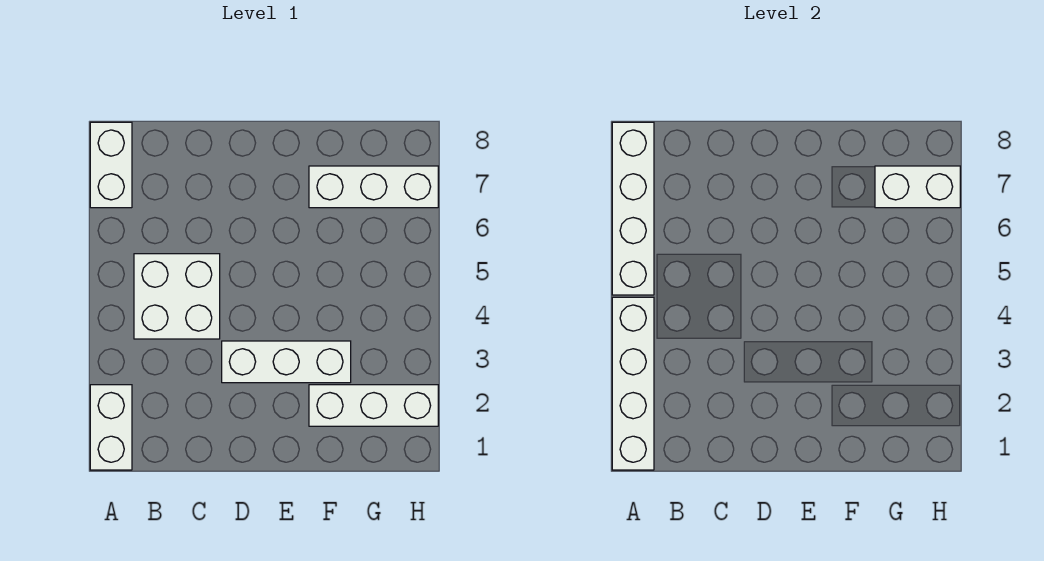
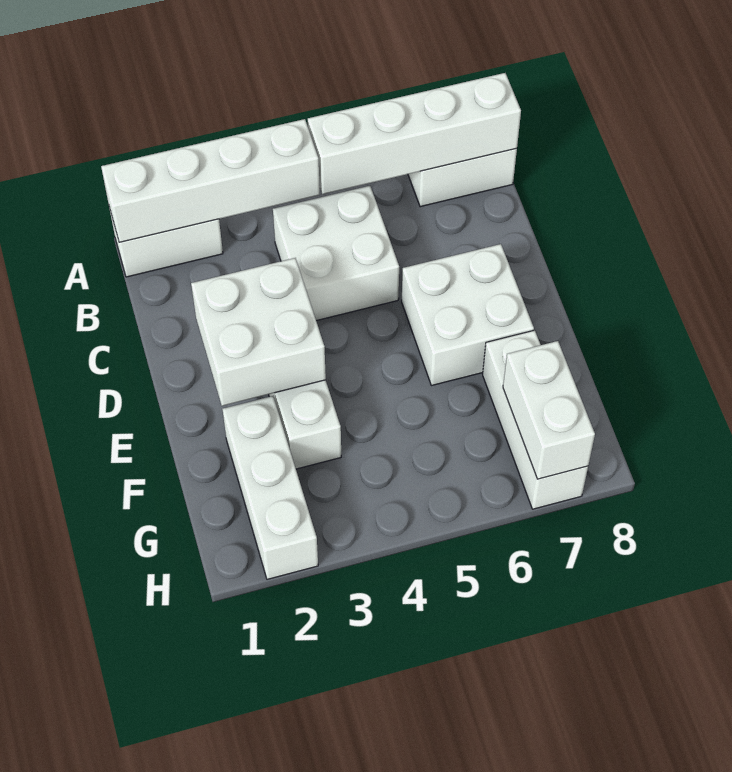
none -> white brick D2:E3 level 2
none -> white brick D6:E7 level 1

